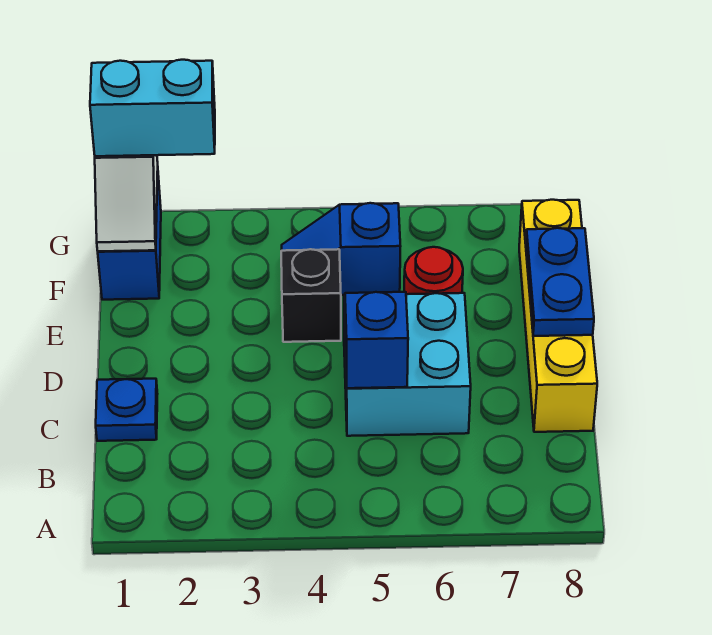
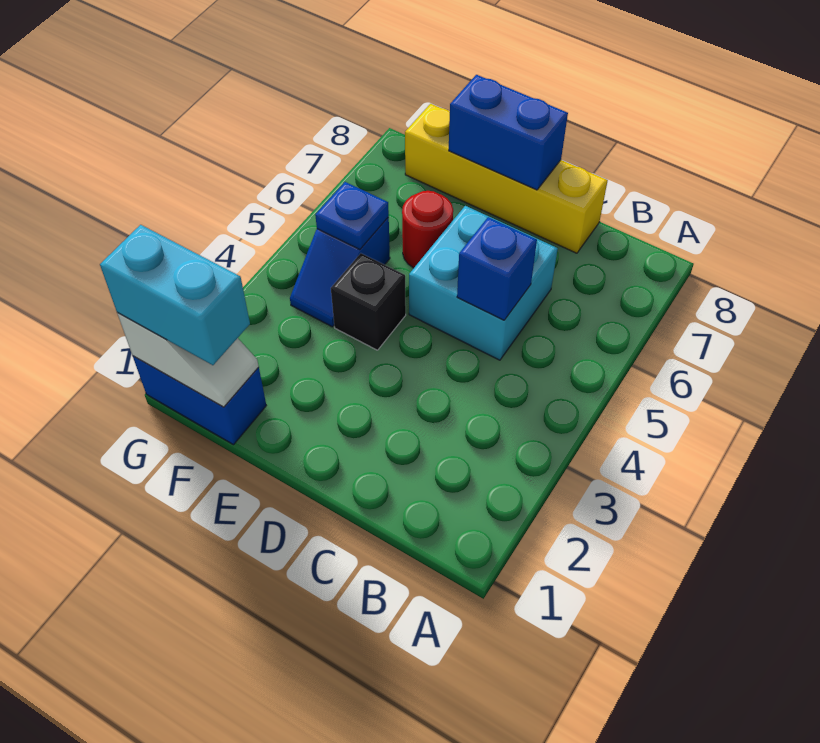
blue plate C1 level 1 -> blue plate F5 level 2
blue plate D8:E8 level 2 -> blue brick D8:E8 level 2
cyan brick G1:G2 level 3 -> cyan brick F1:G1 level 3

